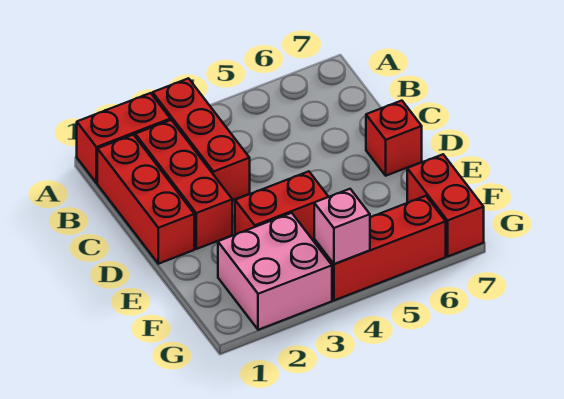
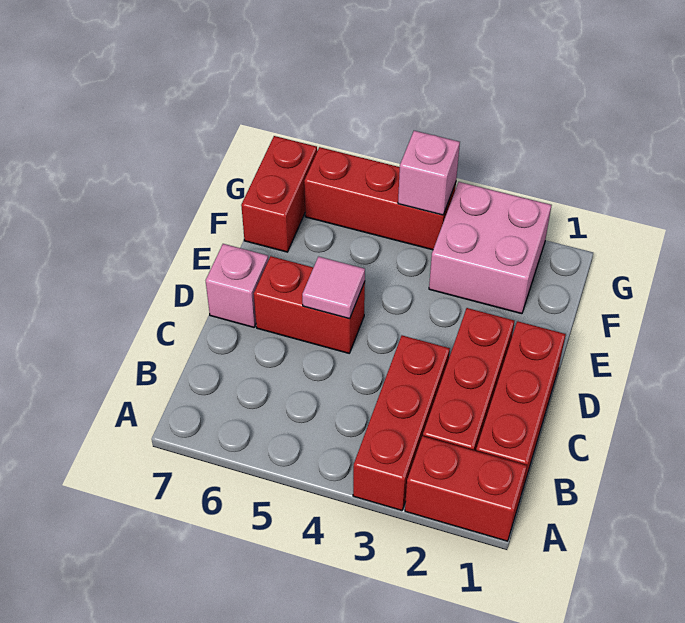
none -> pink tile D5 level 2
red brick D7 level 1 -> pink brick D7 level 1
red brick E3:E4 level 1 -> red brick D5:D6 level 1

